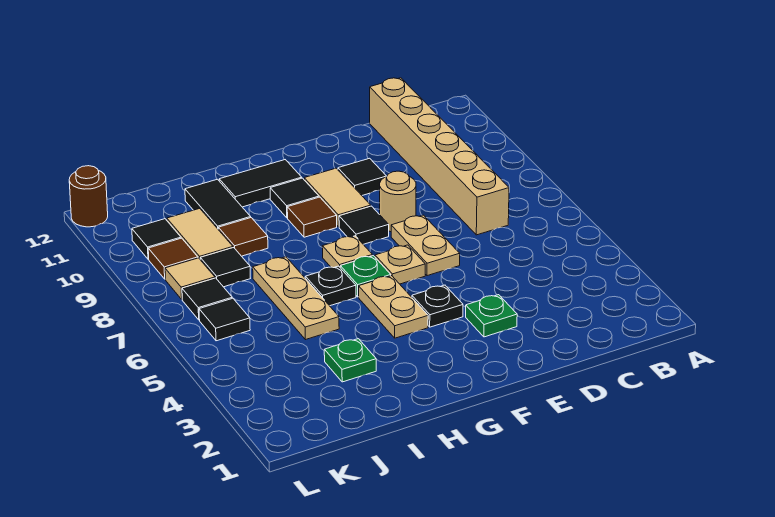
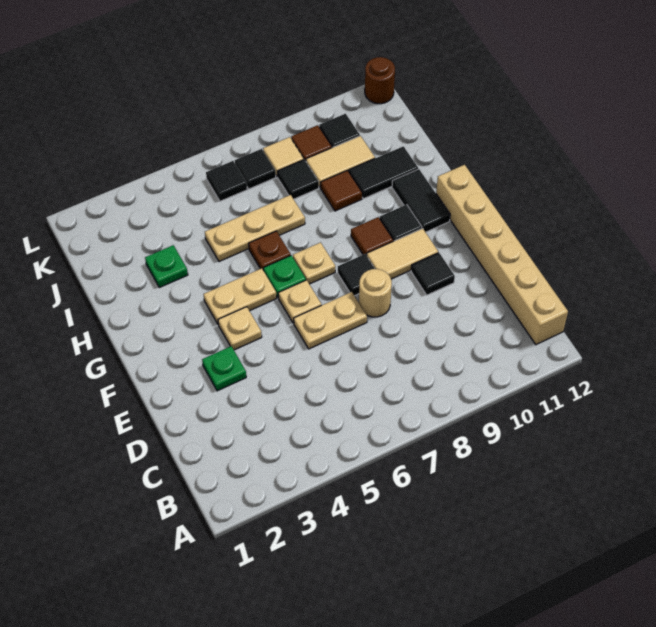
tan brick C7:C12 level 1 -> tan brick B12:G12 level 1
black plate F4 level 1 -> tan plate F4 level 1
black plate H6 level 1 -> brown plate H6 level 1

